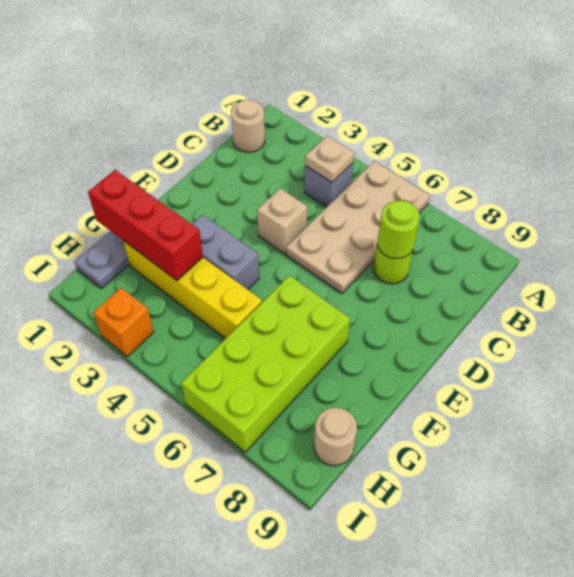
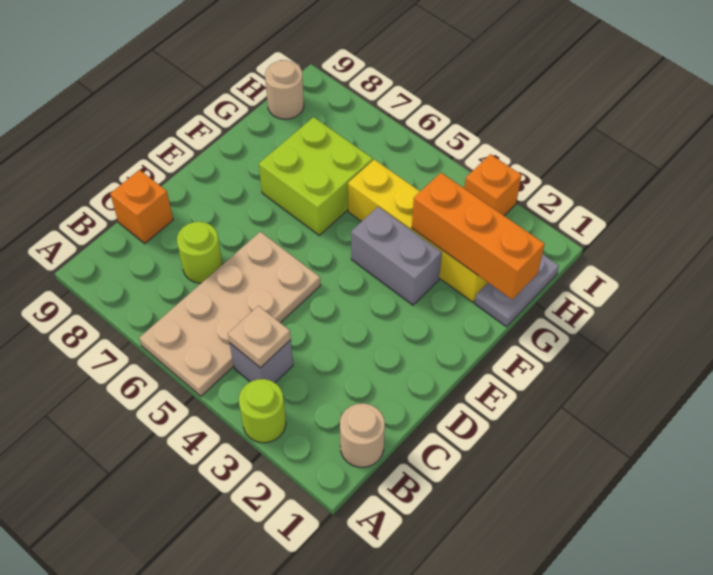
lime round brick C7 level 2 -> lime round brick A3 level 1
none -> orange brick C9 level 1
tan brick D4 level 1 -> none
lime brick F6:I7 level 1 -> lime brick F6:G7 level 1
red brick G1:G3 level 2 -> orange brick G1:G3 level 2

